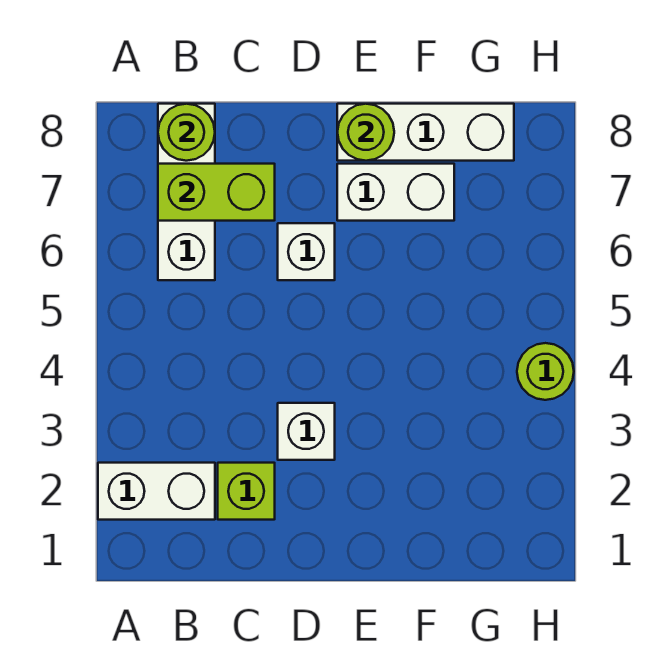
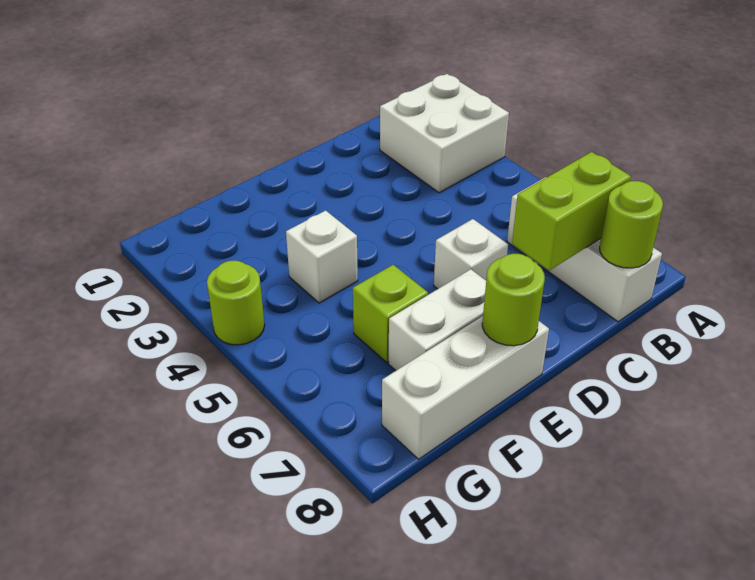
white brick A2:B2 level 1 -> white brick A2:B3 level 1
lime brick C2 level 1 -> lime brick F6 level 1
white brick D3 level 1 -> white brick F4 level 1

